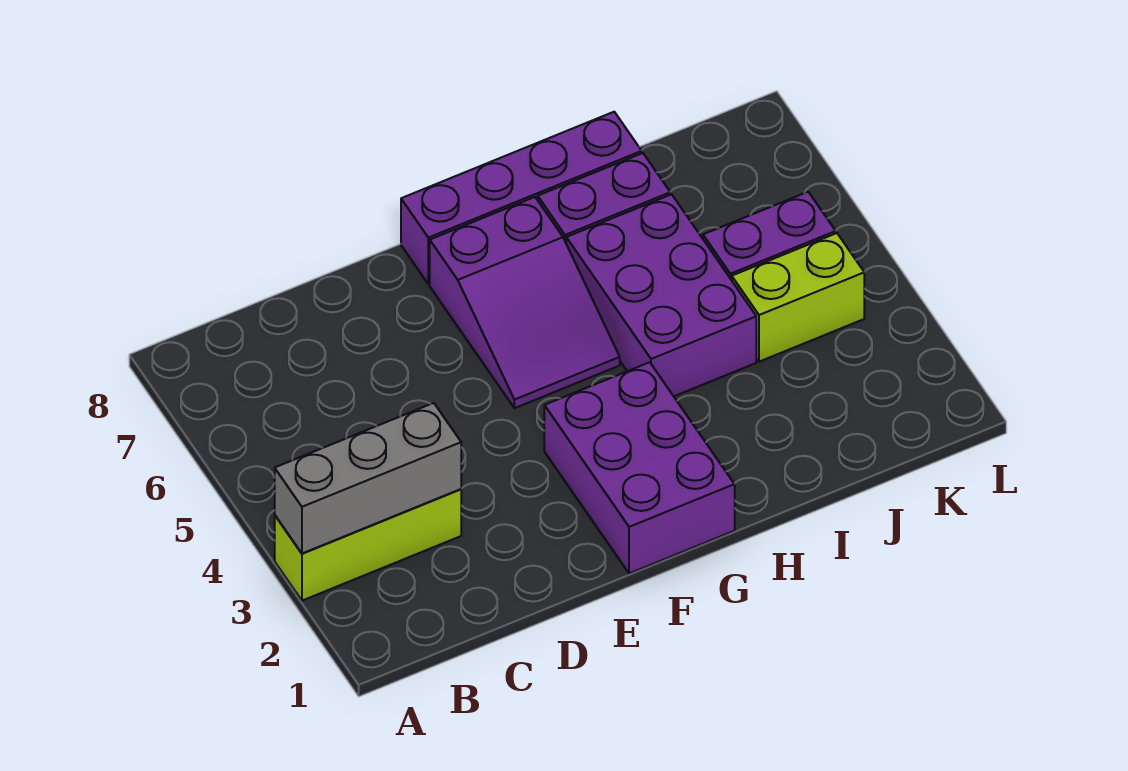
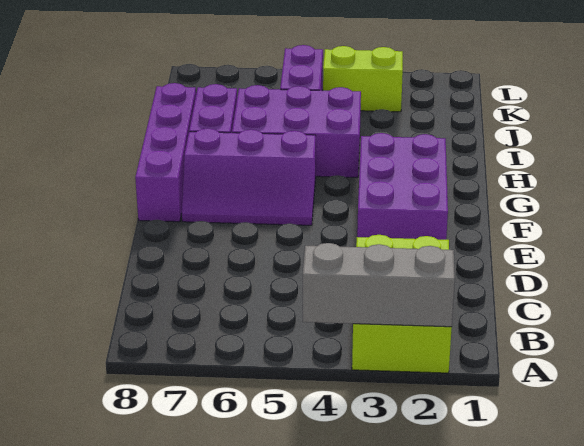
lime brick A3:C3 level 1 -> lime brick A2:C3 level 1
grey brick A3:C3 level 2 -> grey brick A2:A4 level 2
purple brick F1:G3 level 1 -> purple brick E2:G3 level 1
purple slope F5:G7 level 1 top 7 -> purple slope F5:G7 level 1 top G
lime brick J4:K4 level 1 -> lime brick K3:K4 level 1

